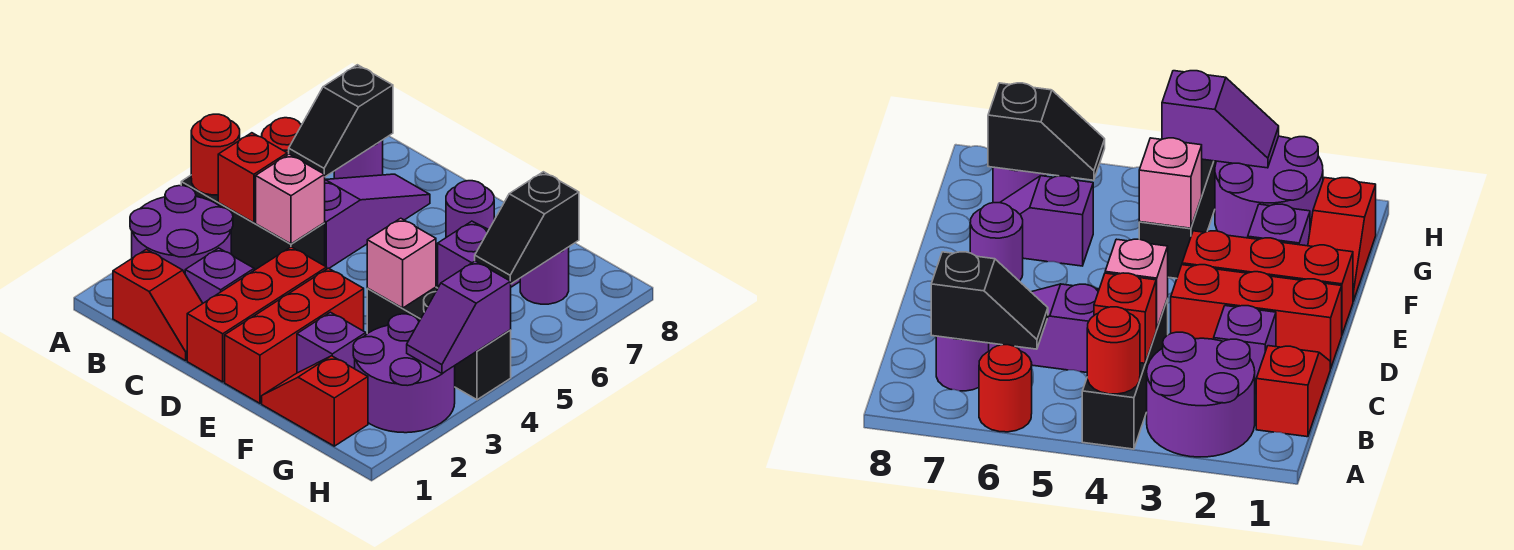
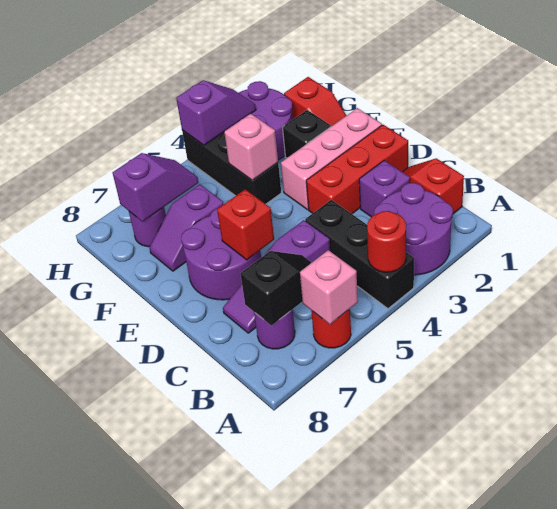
red brick B4 level 2 -> red brick D6 level 2
pink brick C4 level 2 -> pink brick A6 level 2
red brick E1:E3 level 1 -> pink brick E1:E3 level 1
purple round brick E7 level 1 -> purple round brick D6:E7 level 1
purple brick F2 level 1 -> black brick F2 level 1
black slope G6:G7 level 2 top 7 -> purple slope G6:G7 level 2 top 7

